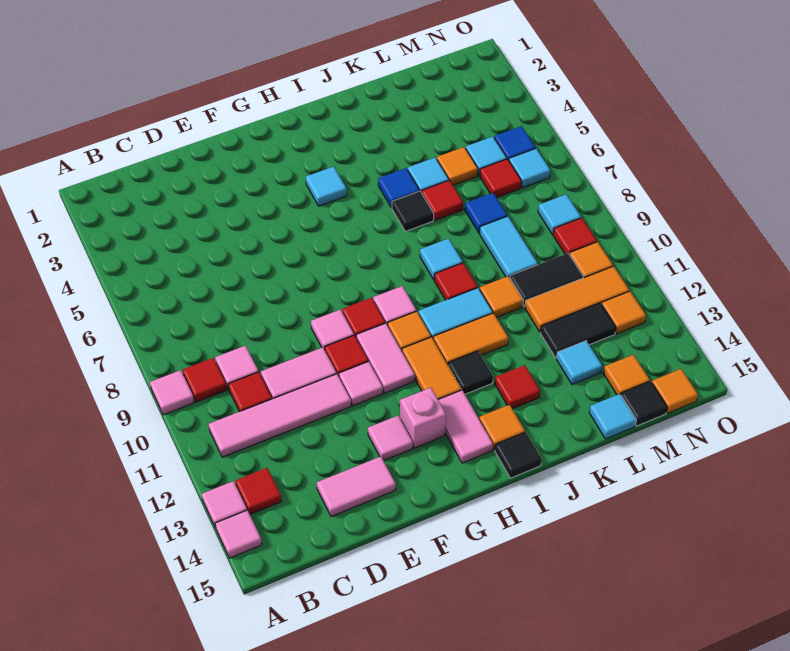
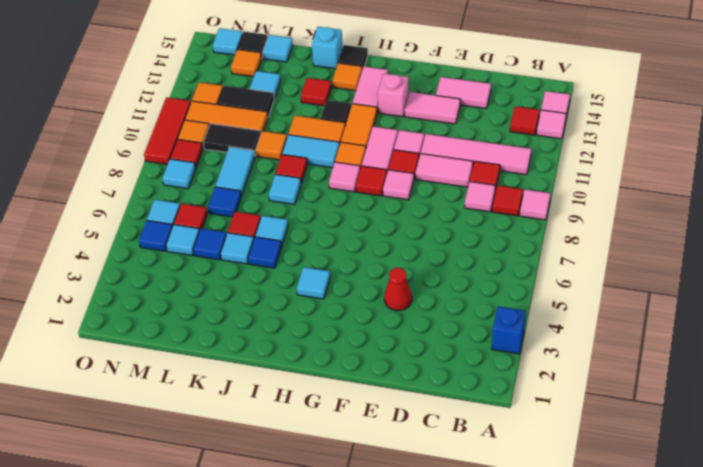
none -> blue brick A3 level 1
none -> red cone E4 level 1
pink tile F13 level 1 -> pink tile E13:F13 level 1
black tile J6 level 1 -> cyan tile J6 level 1
none -> cyan brick J15 level 1
orange tile L5 level 1 -> blue tile L5 level 1
orange tile N15 level 1 -> cyan tile N15 level 1
none -> red tile O9:O11 level 1

